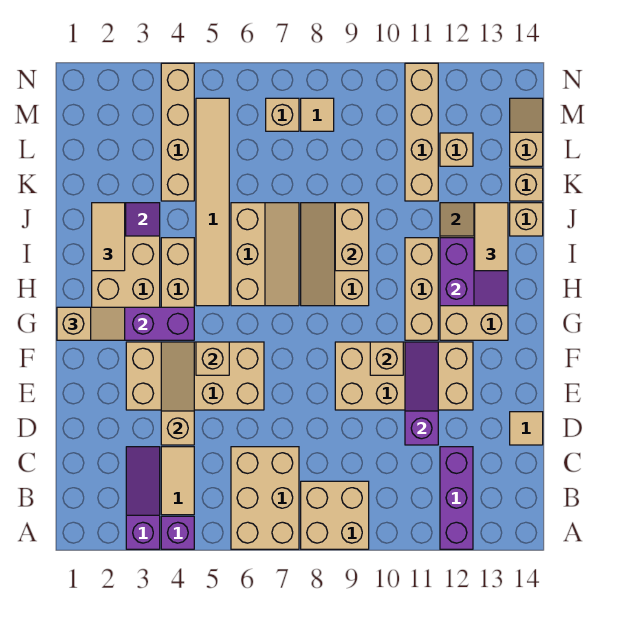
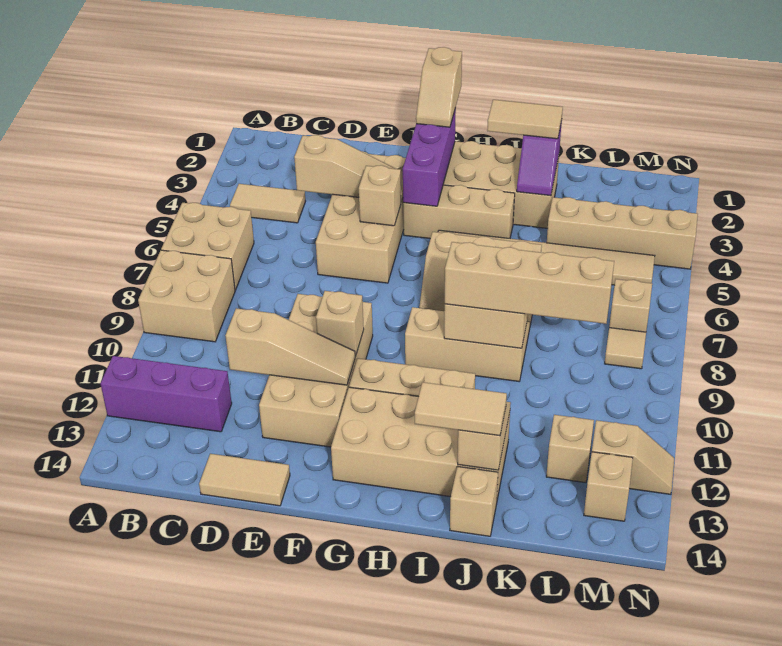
purple slope A3:C3 level 1 top A -> none
purple brick A4 level 1 -> none
tan brick A6:C7 level 1 -> tan brick A6:B7 level 1
purple slope D11:F11 level 2 top D -> tan slope D11:F11 level 2 top D
tan tile D14 level 1 -> tan tile D14:E14 level 1
purple slope H12:I13 level 2 top 12 -> none
tan brick K11:N11 level 1 -> tan brick I9:L9 level 3
tan brick K14 level 1 -> tan brick M13 level 1
tan slope L14:M14 level 1 top L -> tan slope M12:N12 level 1 top M

